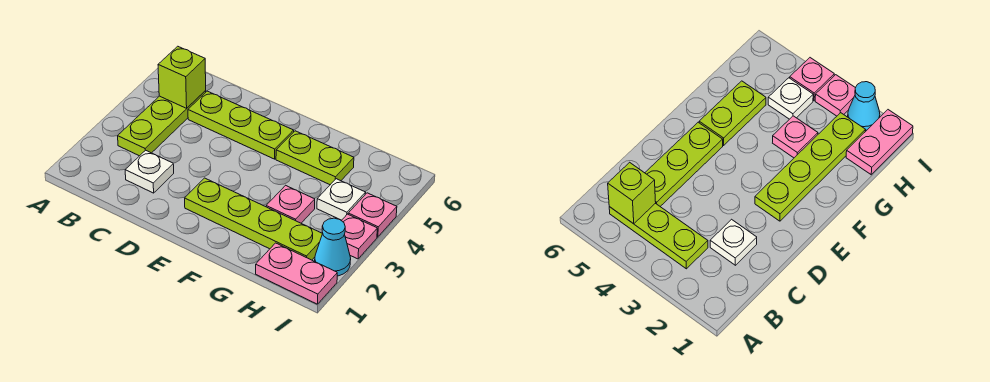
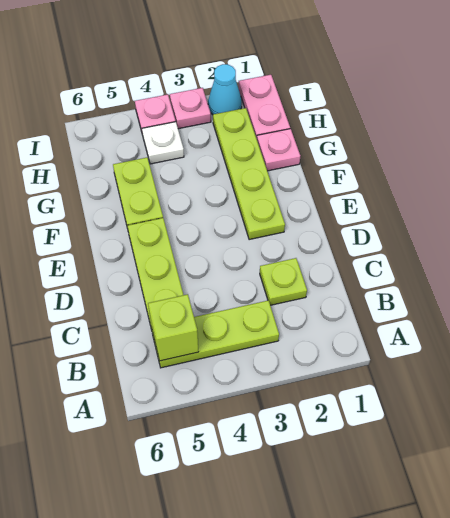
white plate C2 level 1 -> lime plate C2 level 1
pink plate G3 level 1 -> pink plate G1 level 1

